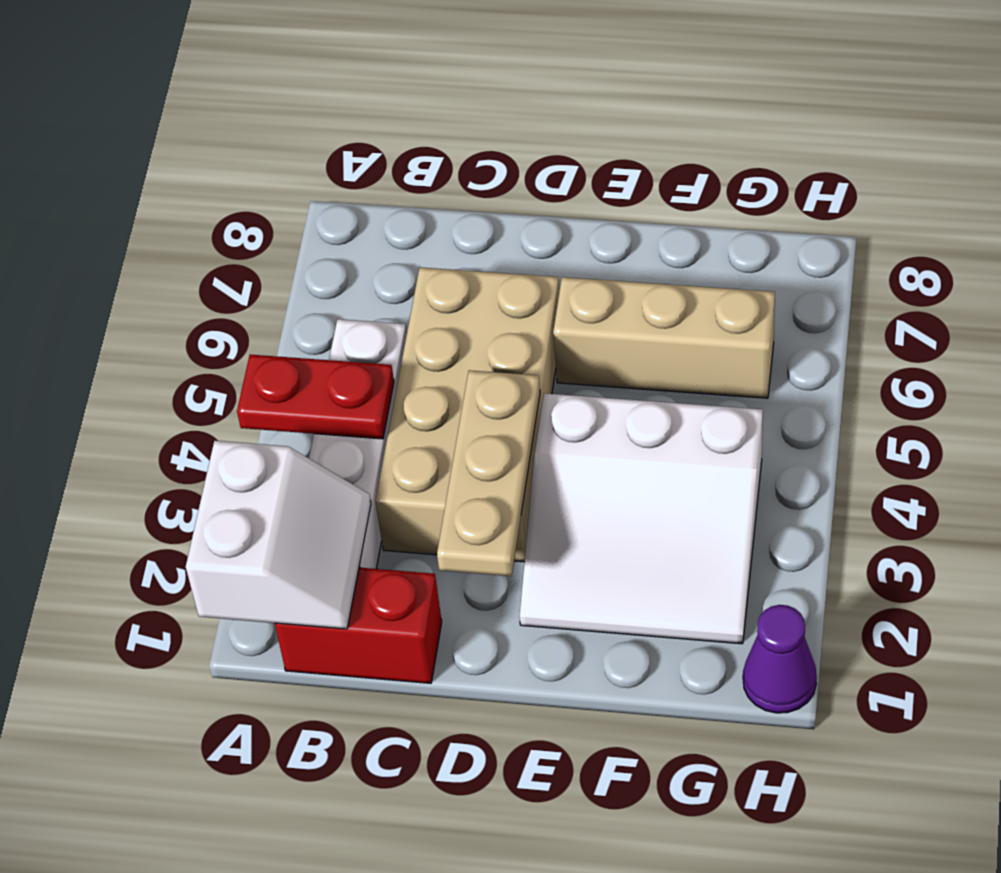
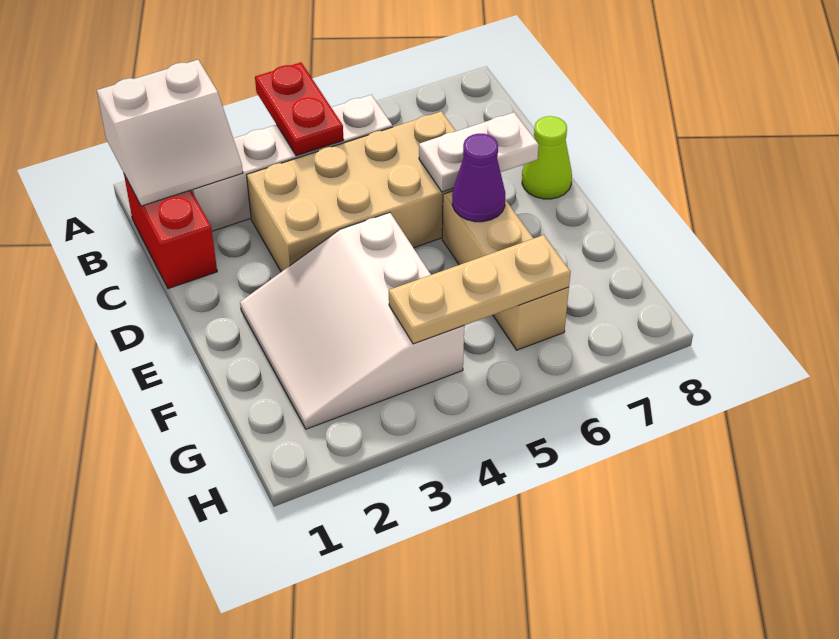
tan plate D2:D4 level 2 -> tan plate G4:G6 level 2
none -> white plate D6:D7 level 2
none -> lime cone D8 level 1
purple cone H1 level 1 -> purple cone E6 level 2

